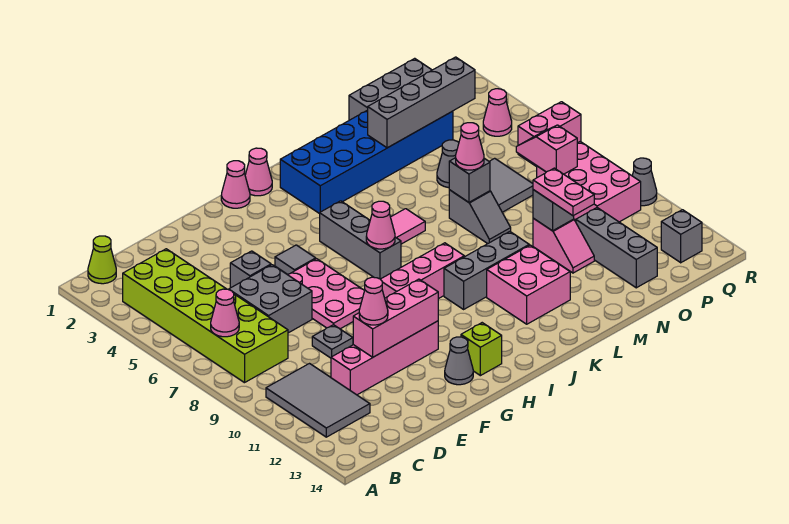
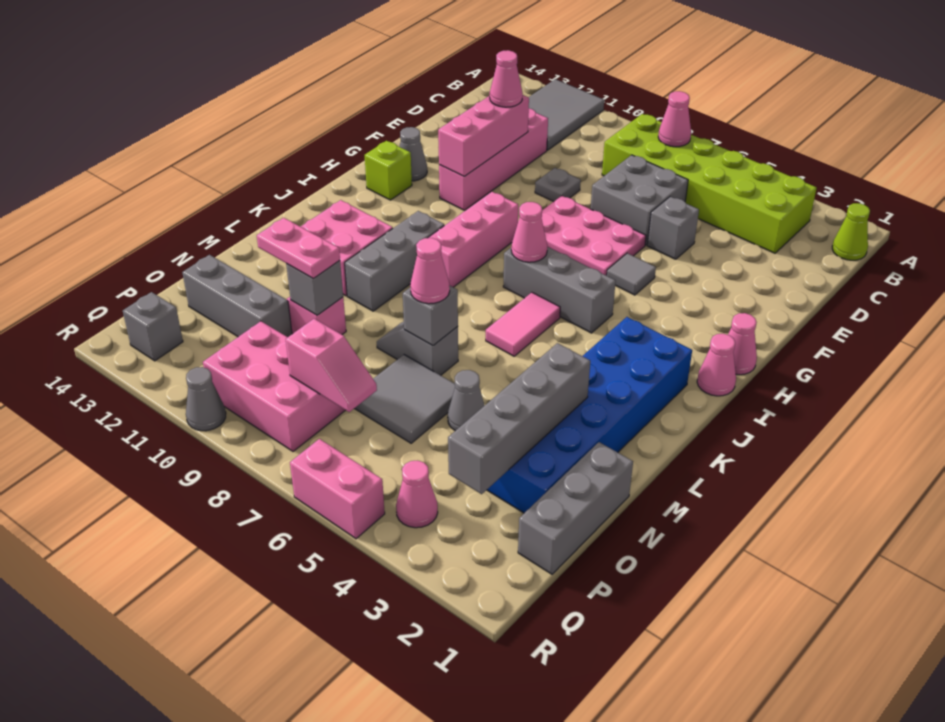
grey tile B10:C12 level 1 -> grey tile A11:C12 level 1
pink brick Q6:R6 level 1 -> pink brick R5:R6 level 1

